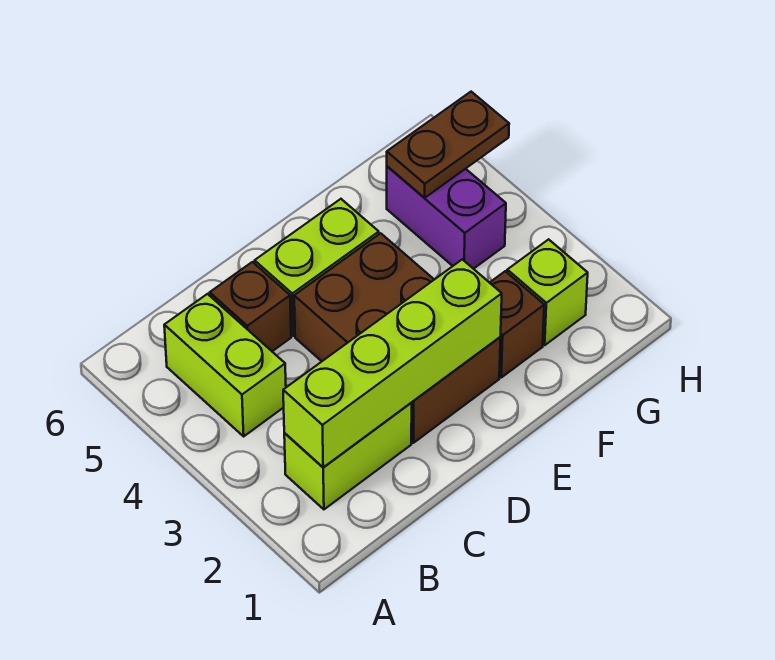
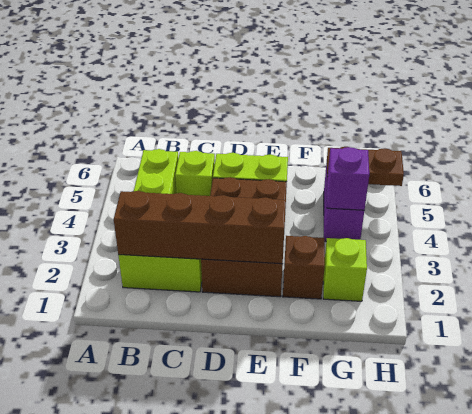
lime brick B2:E2 level 2 -> brown brick B2:E2 level 2
brown brick C5 level 1 -> lime brick C5 level 1
none -> purple brick G4 level 2

